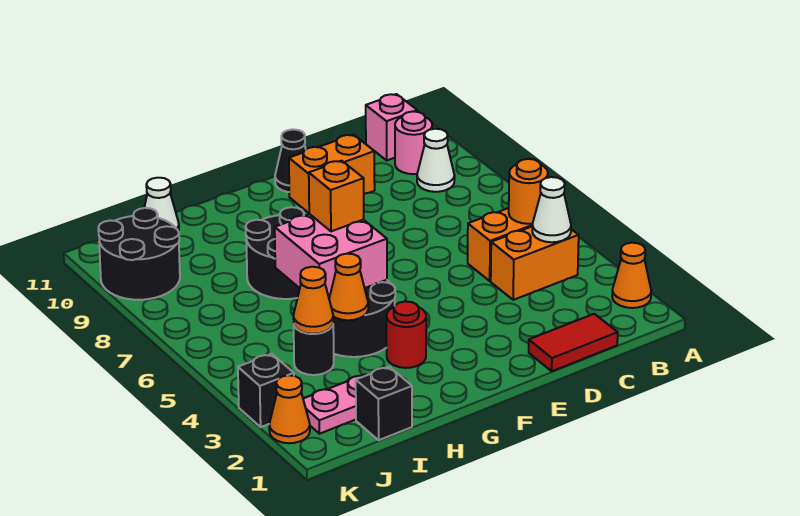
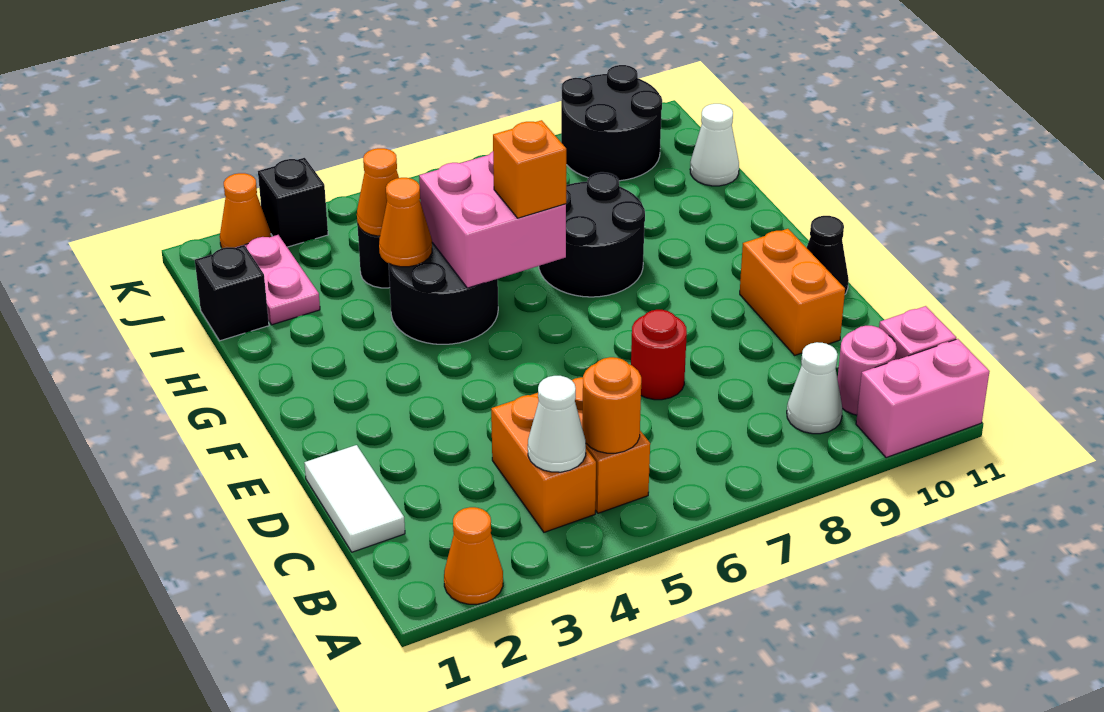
none -> pink brick A10:A11 level 1
red tile C1:D1 level 1 -> white tile C1:D1 level 1
red round brick G3 level 1 -> red round brick D7 level 1

